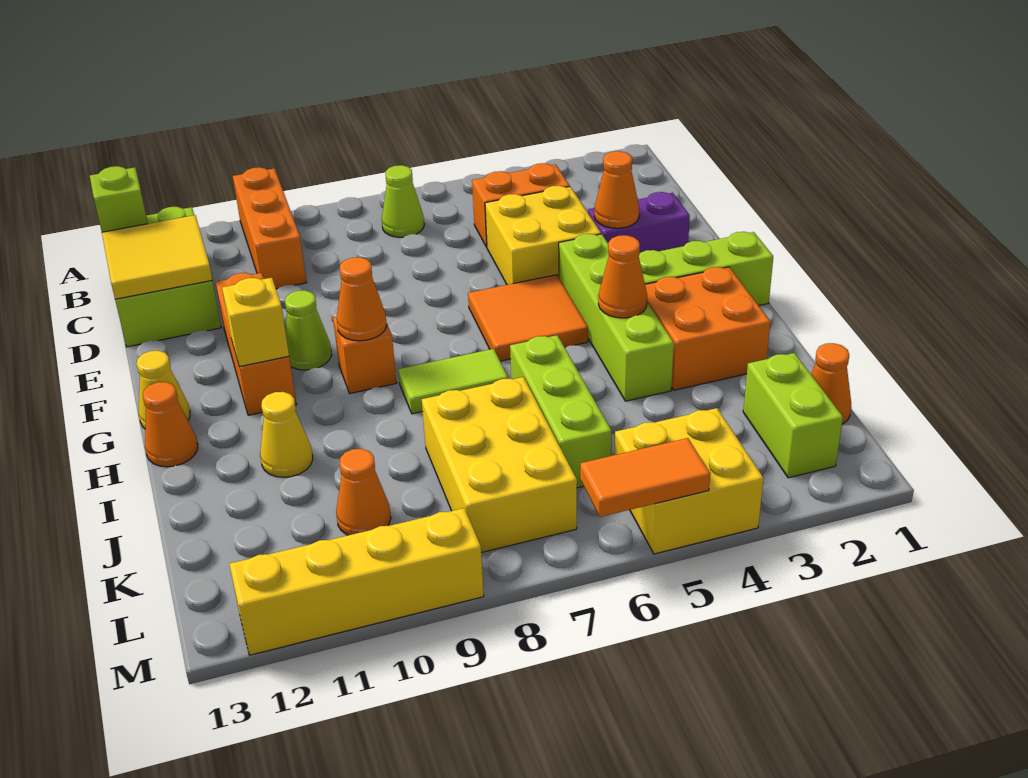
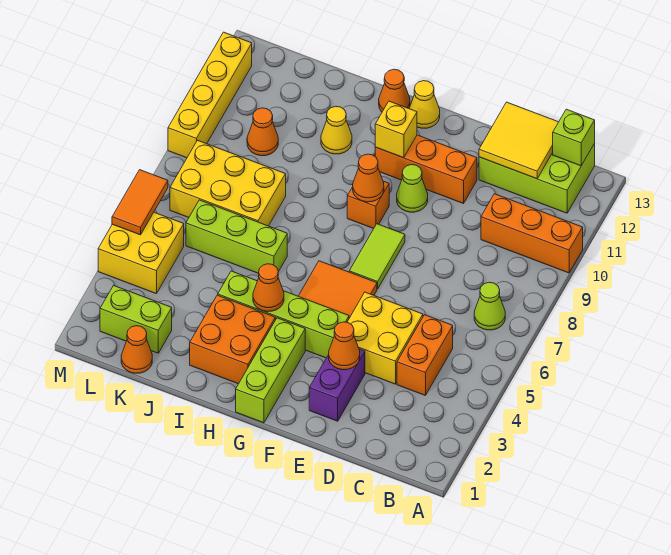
lime tile H7:H8 level 1 -> lime tile F7:F8 level 1

